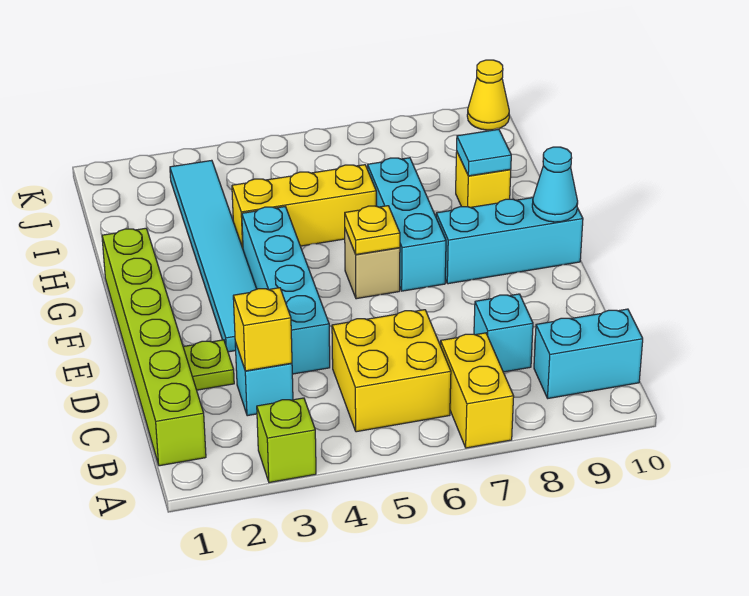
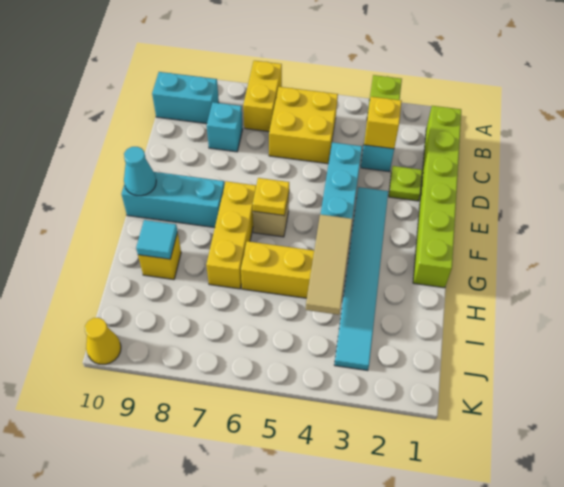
cyan brick F7:H7 level 1 -> yellow brick F7:H7 level 1
none -> tan tile G4:I4 level 2

